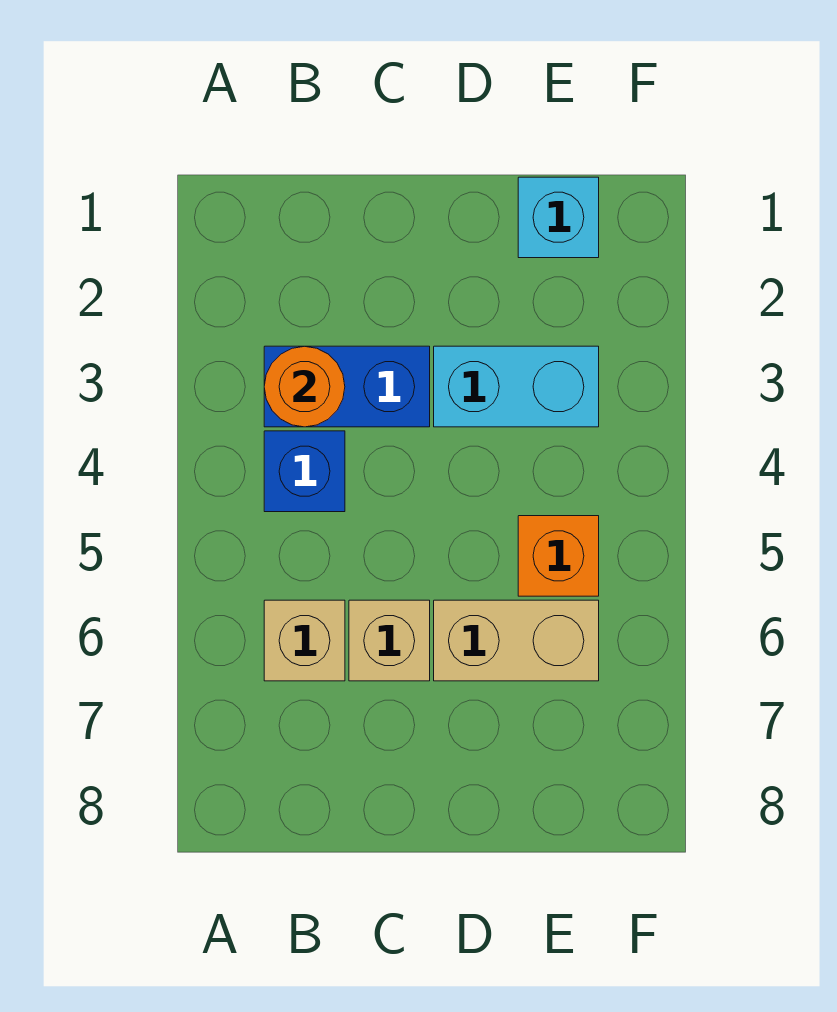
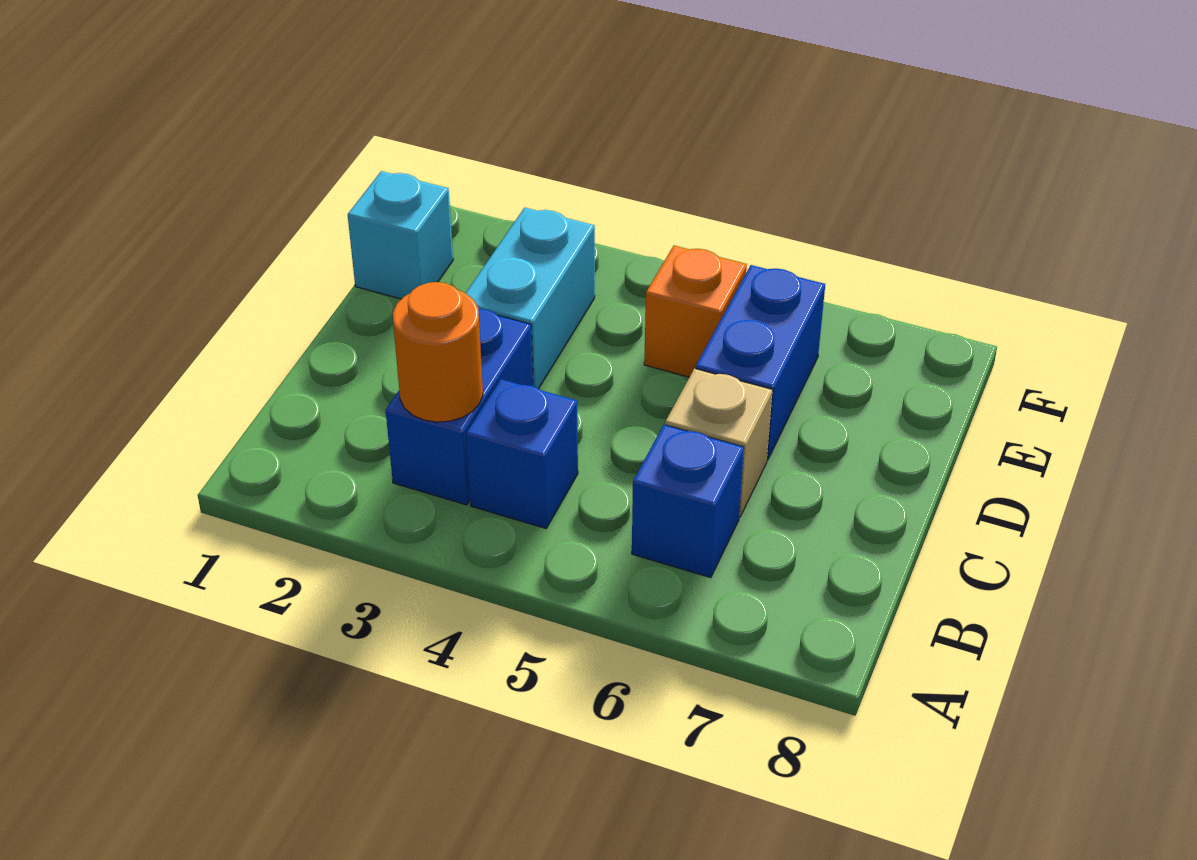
tan brick B6 level 1 -> blue brick B6 level 1
tan brick D6:E6 level 1 -> blue brick D6:E6 level 1

